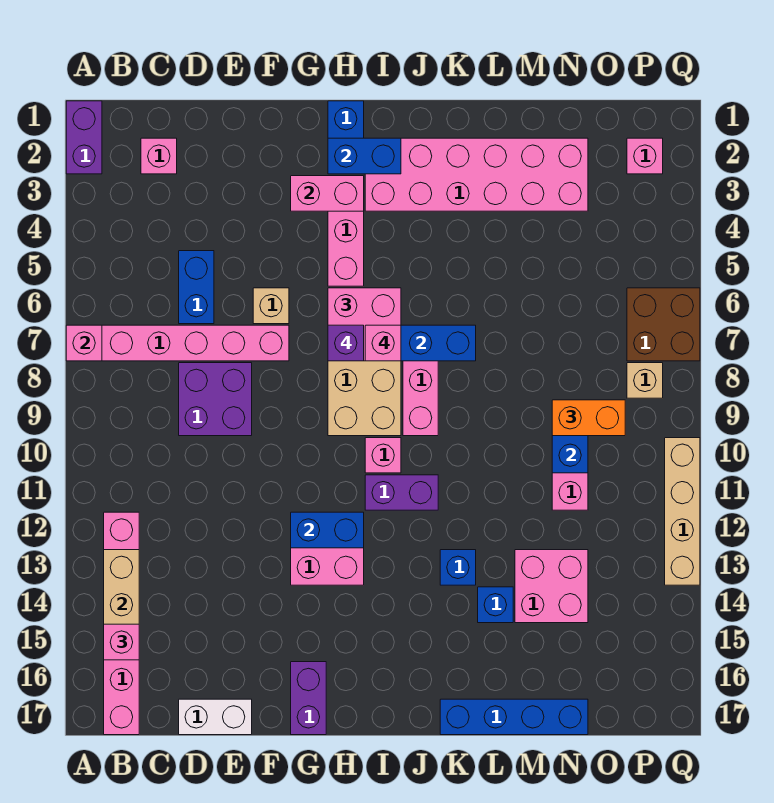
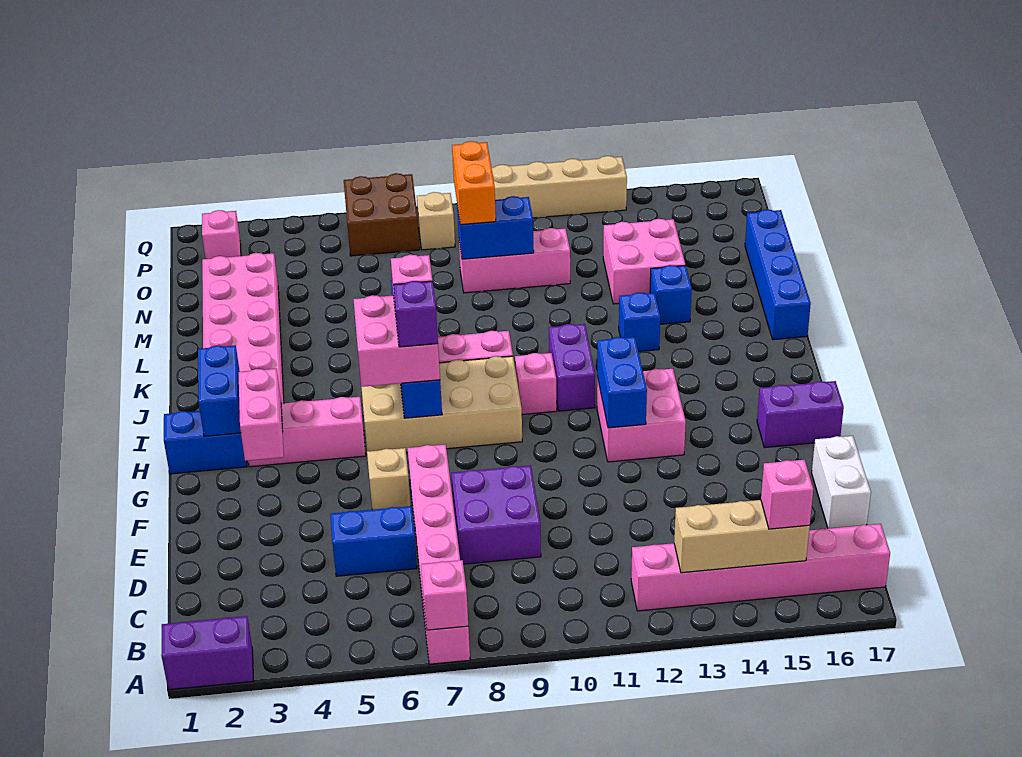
pink brick C2 level 1 -> none

